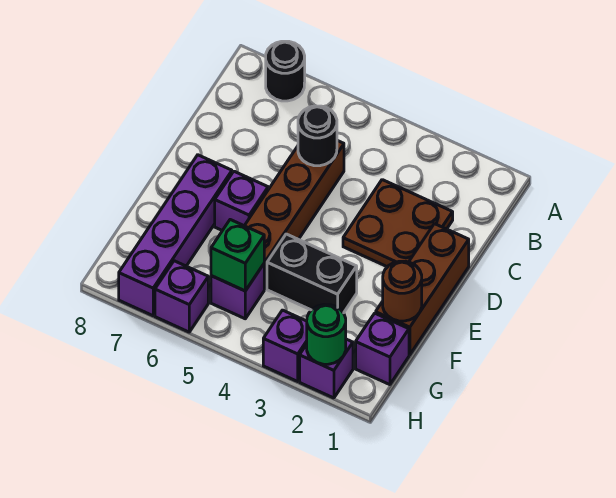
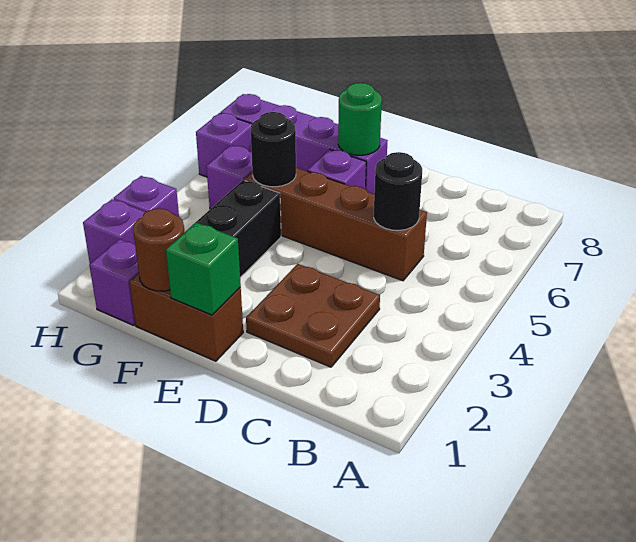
black round brick A7 level 1 -> black round brick F5 level 2
brown brick D1:F1 level 1 -> brown brick E1:F1 level 1
green brick G5 level 2 -> green brick E1 level 2
green round brick H2 level 2 -> green round brick E7 level 2

